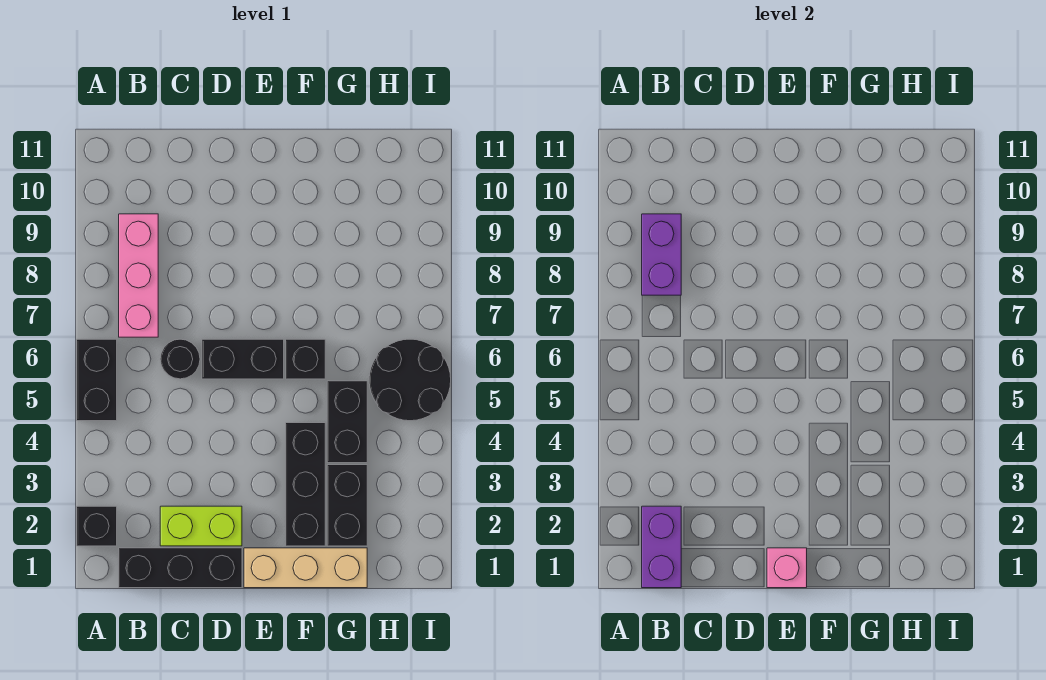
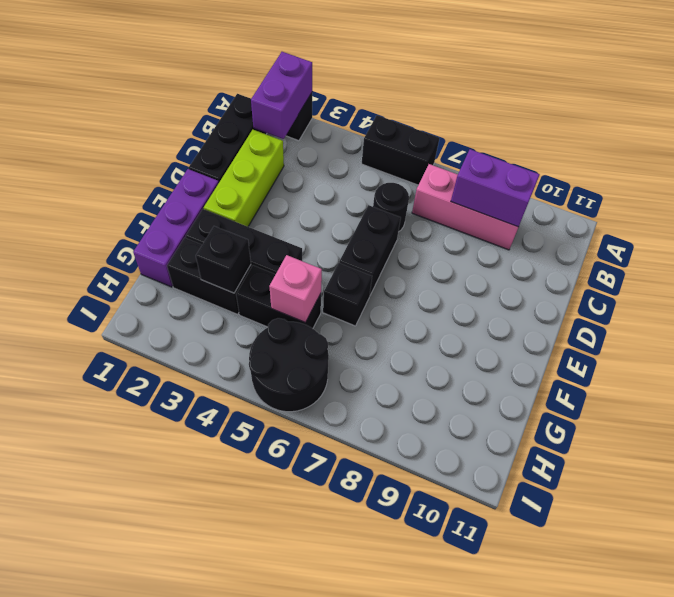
purple brick B1:B2 level 2 -> purple brick A2:B2 level 2
lime brick C2:D2 level 1 -> lime brick C2:E2 level 1
tan brick E1:G1 level 1 -> purple brick E1:G1 level 1
pink brick E1 level 2 -> pink brick G5 level 2
none -> black brick G3 level 2

